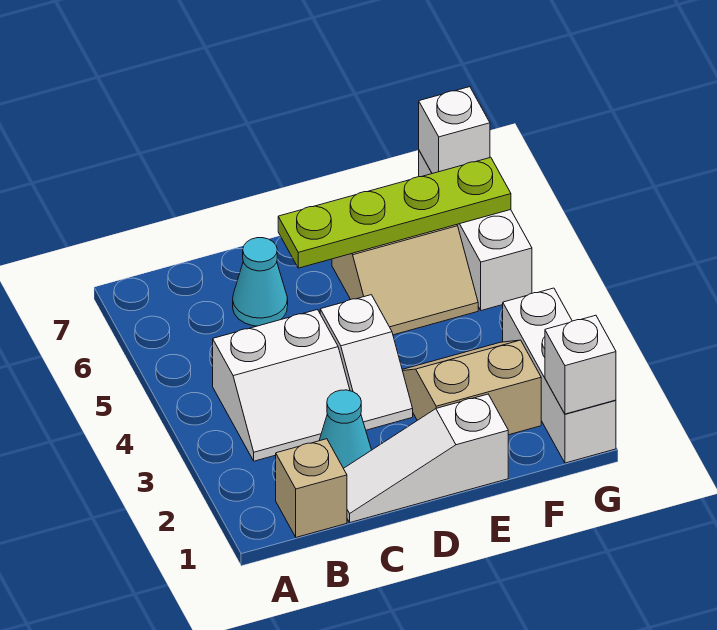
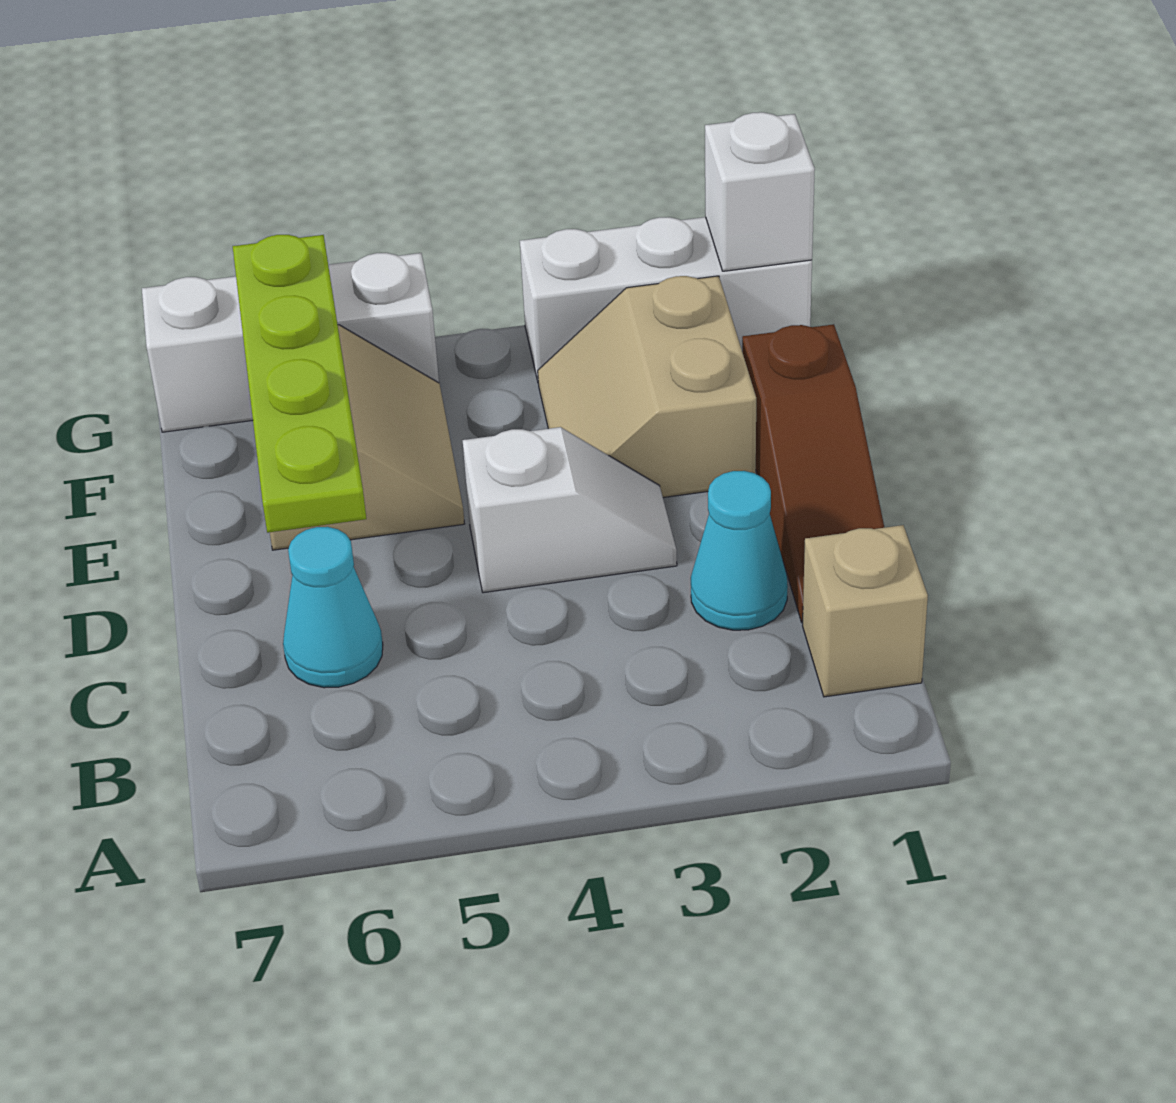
white slope B3:C4 level 1 top 4 -> none
white slope C1:E1 level 1 top E -> brown slope C1:E1 level 1 top E
white brick G7 level 2 -> none

